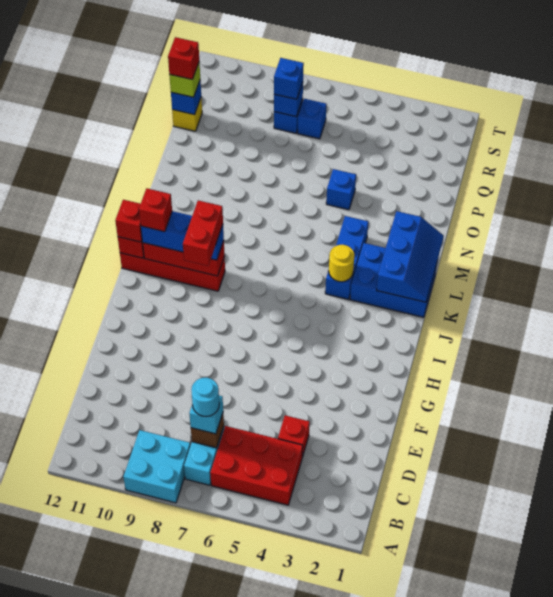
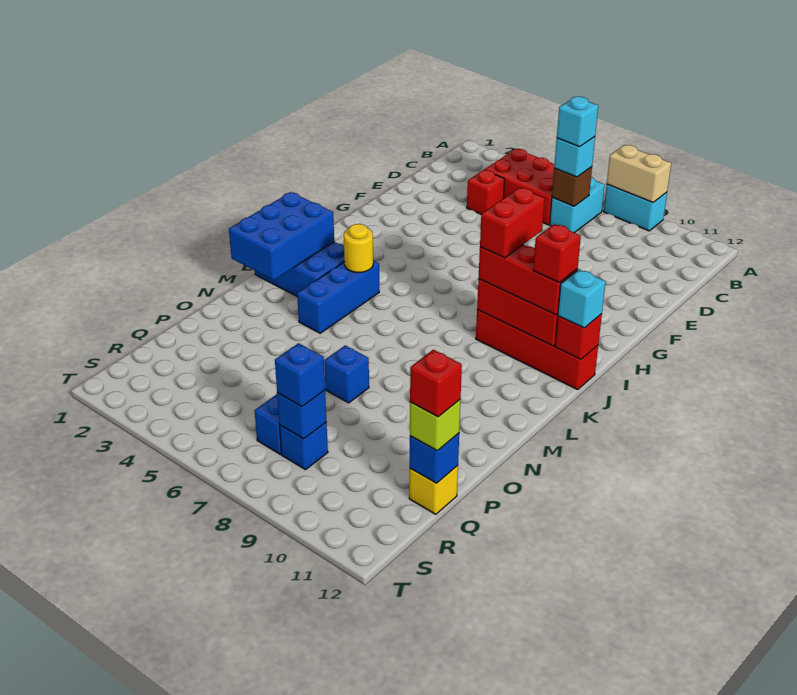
cyan brick A8:B9 level 1 -> cyan brick A8:A9 level 1
none -> tan brick A8:A9 level 2
cyan round brick C7 level 4 -> cyan brick C7 level 4
blue brick J9:J11 level 3 -> red brick J9:J11 level 3
red brick J12 level 3 -> cyan brick J12 level 3
blue slope K1:M2 level 2 top 2 -> blue brick K1:M2 level 2
blue brick O5 level 1 -> blue brick O7 level 1

